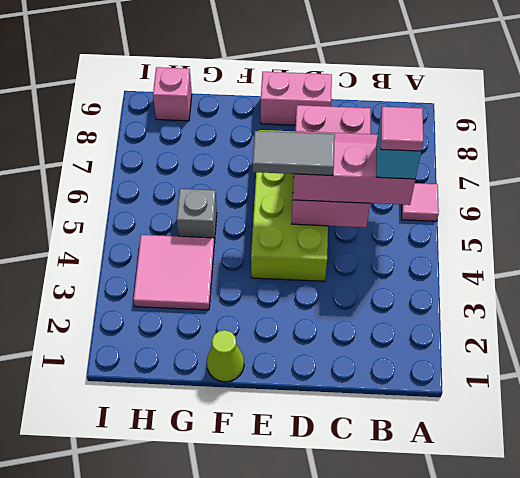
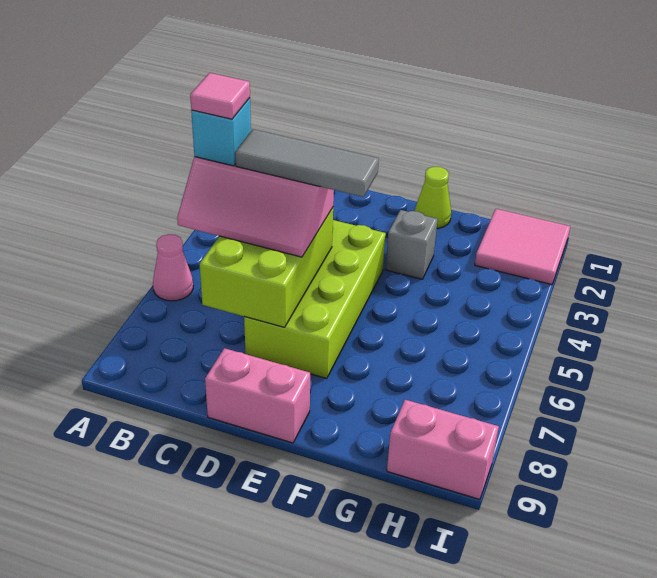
pink tile A6 level 1 -> pink cone A6 level 1
pink brick C5:D7 level 2 -> lime brick C5:D7 level 2
grey tile D5:E5 level 4 -> grey tile C5:E5 level 4
pink tile G3:H4 level 1 -> pink tile H1:I2 level 1
grey brick G5 level 1 -> grey brick F3 level 1
pink brick H9 level 1 -> pink brick H9:I9 level 1

